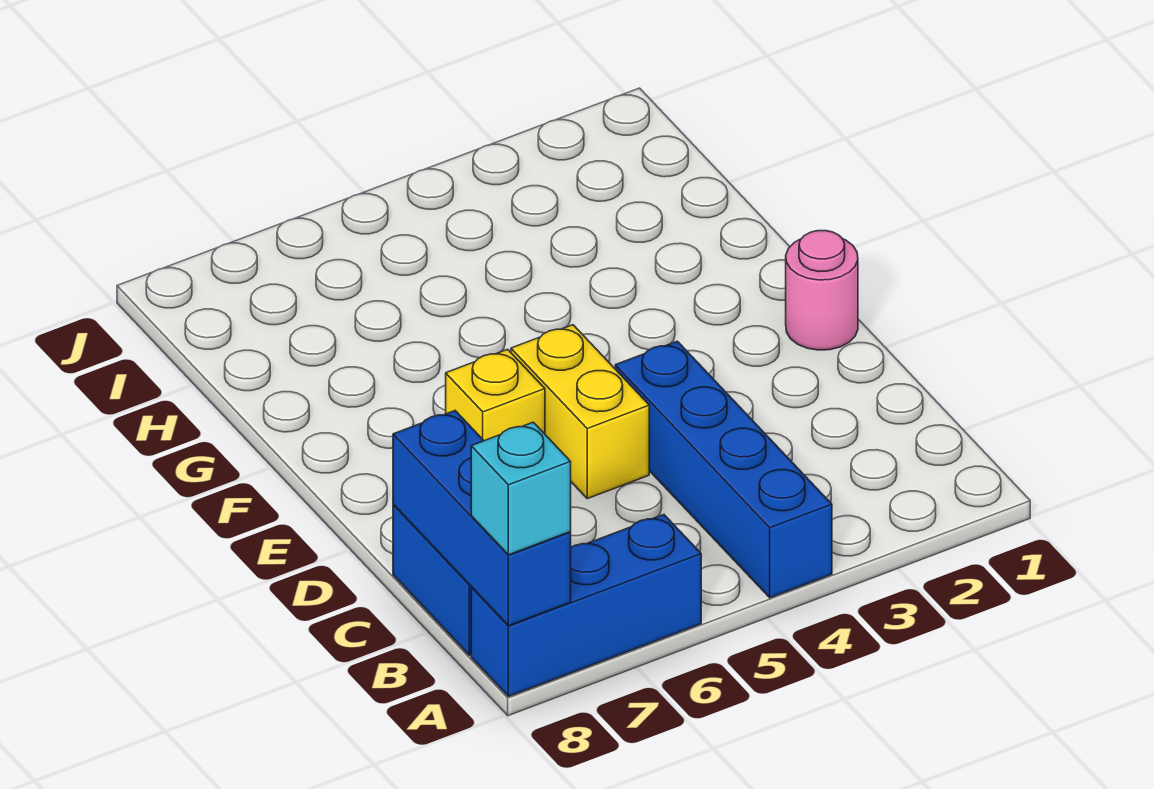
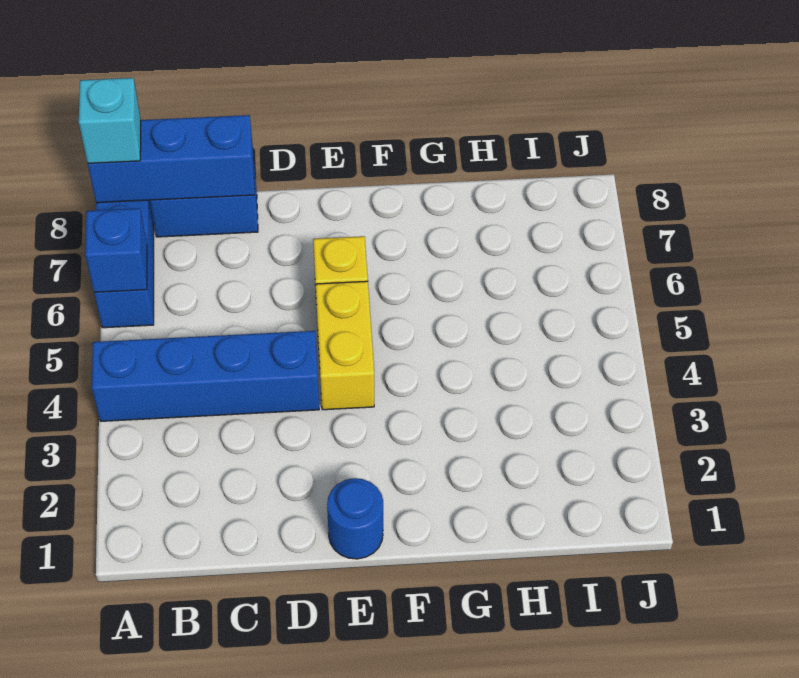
none -> blue brick A6 level 2
yellow brick D5:E5 level 1 -> yellow brick E4:E5 level 1
pink round brick E1 level 1 -> blue round brick E1 level 1

